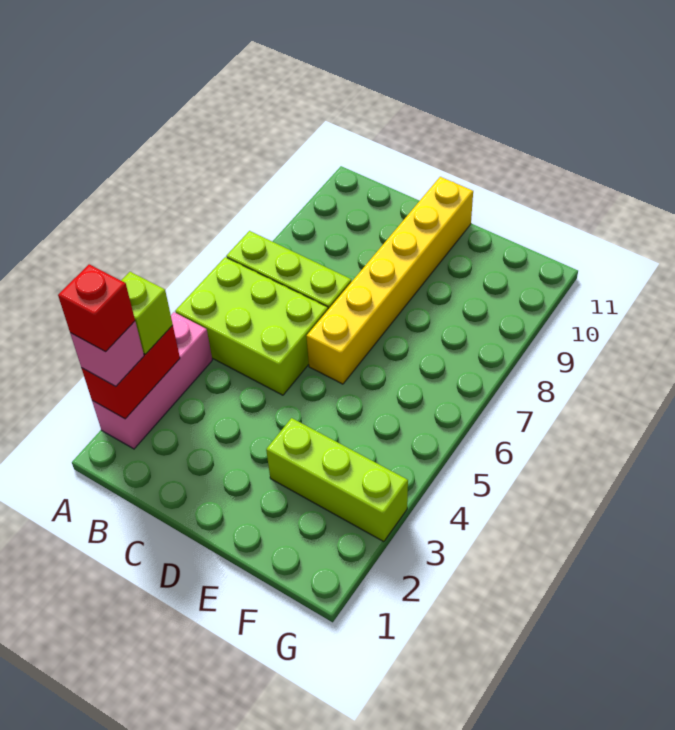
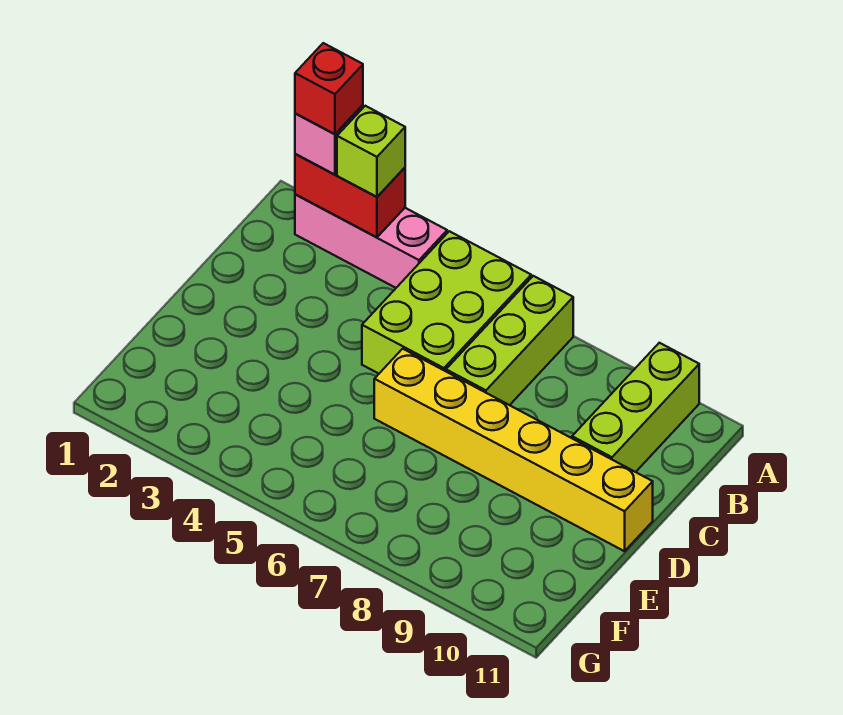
lime brick E3:G3 level 1 -> lime brick A10:C10 level 1

